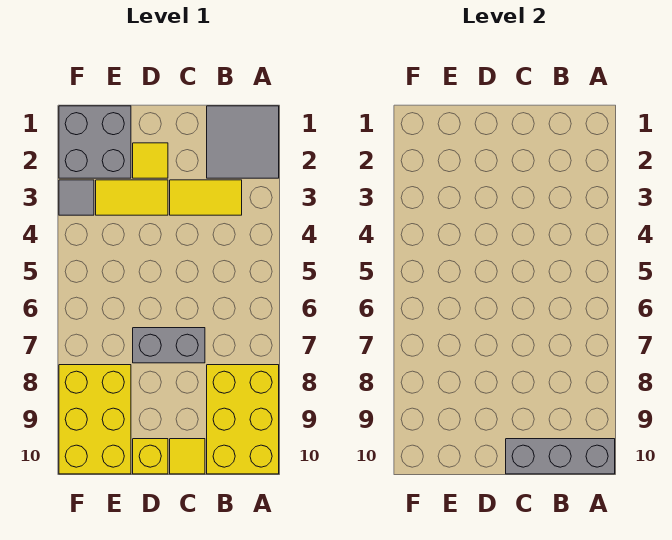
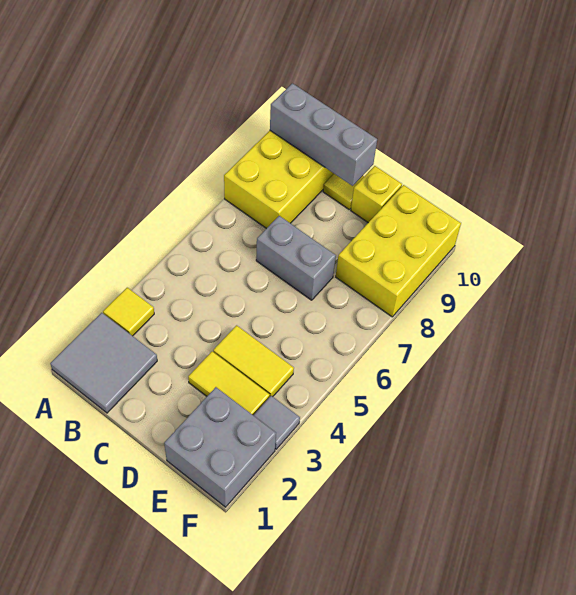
yellow tile B3:C3 level 1 -> yellow tile D4:E4 level 1
yellow tile D2 level 1 -> yellow tile A3 level 1

